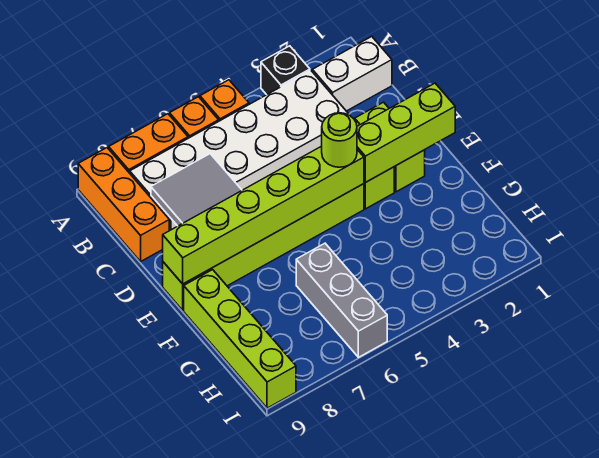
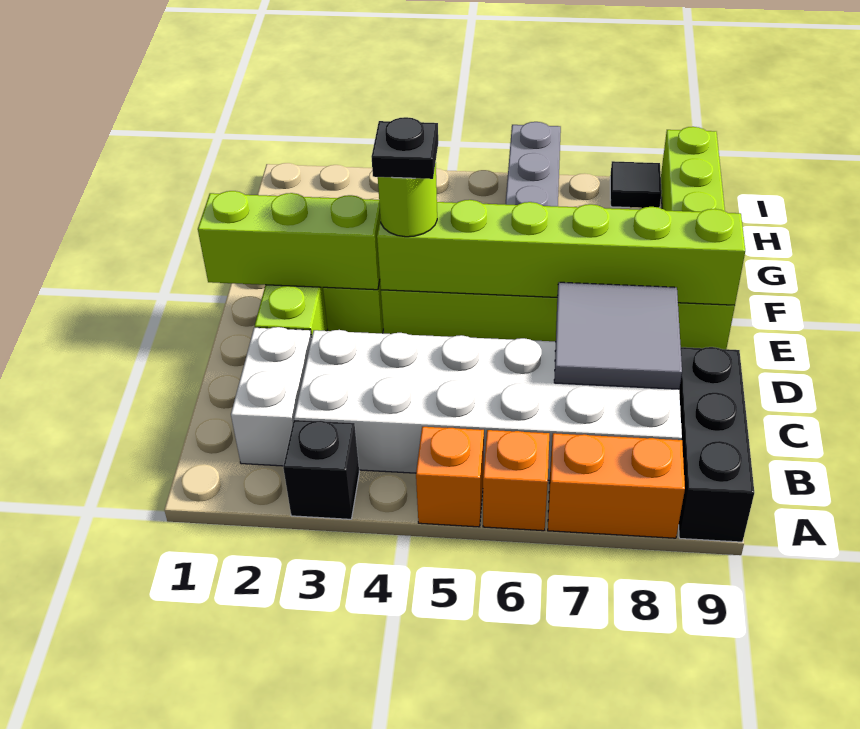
orange brick A9:C9 level 1 -> black brick A9:C9 level 1
white brick B1:B2 level 1 -> white brick B2:C2 level 1
none -> black plate E4 level 4
none -> black tile I8 level 1

